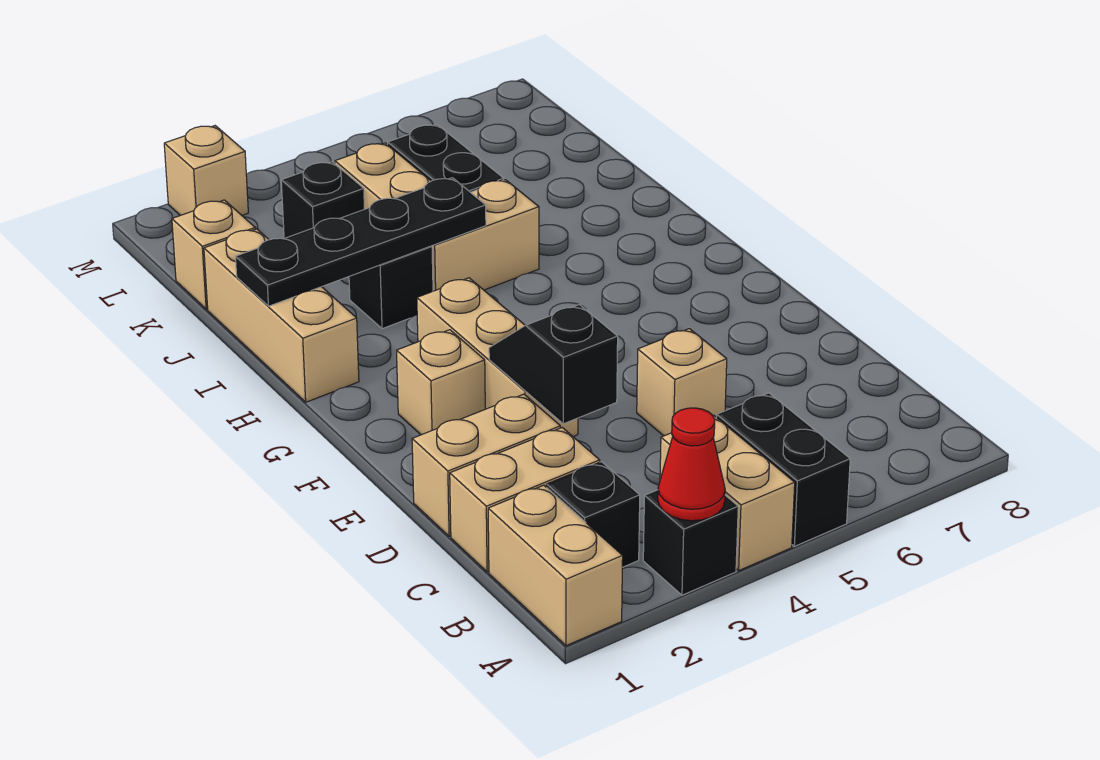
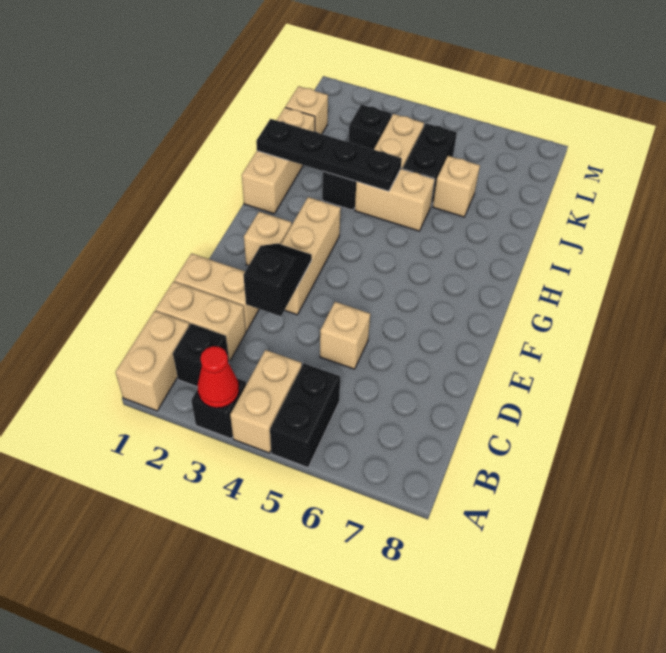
tan brick M2 level 1 -> tan brick J6 level 1

